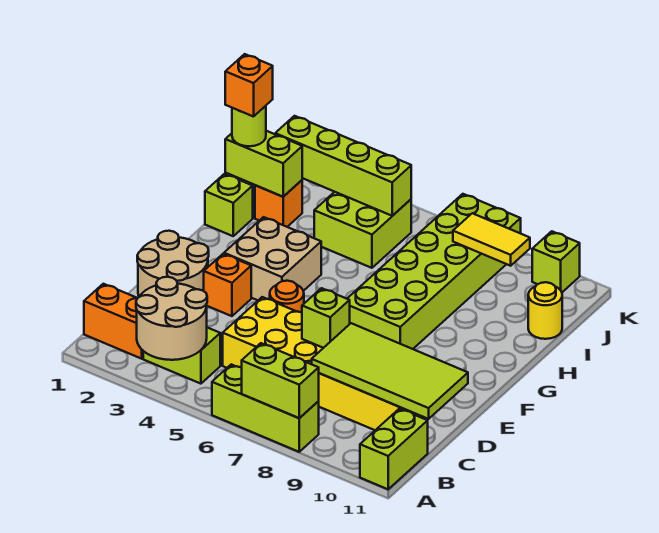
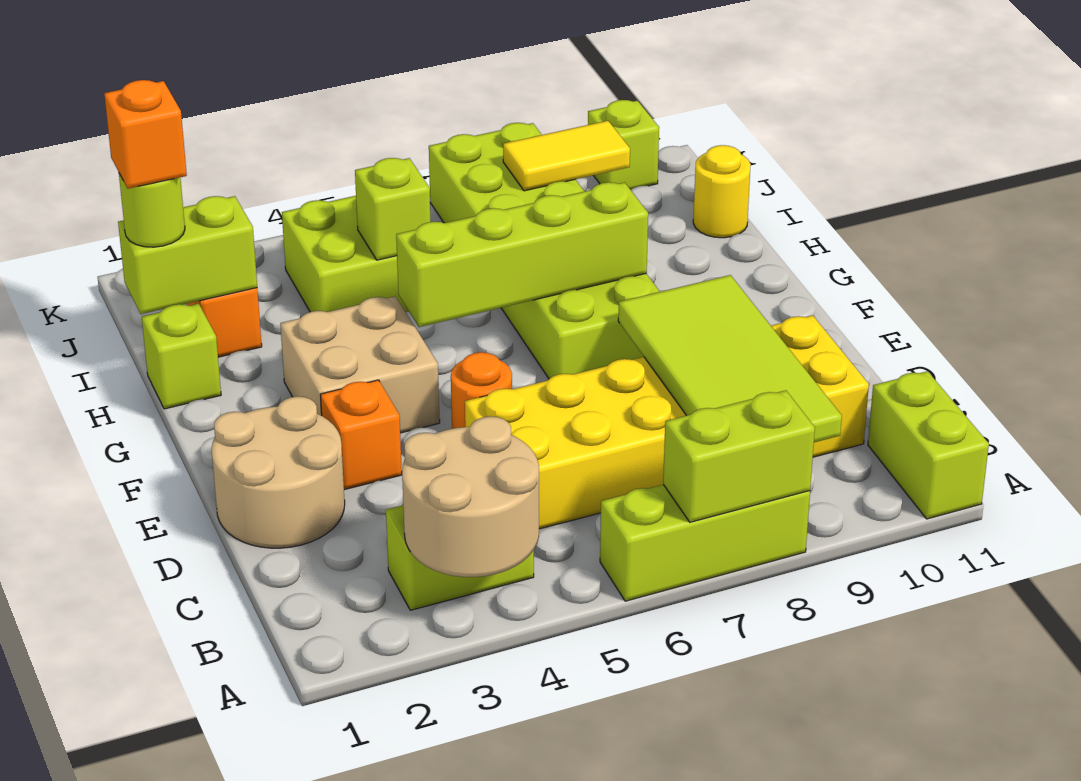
orange brick B1:B2 level 1 -> none
lime tile C8:D11 level 2 -> lime tile B8:E9 level 2
lime brick D7 level 2 -> lime brick I5 level 2
lime brick J2:J5 level 2 -> lime brick G5:G8 level 2

